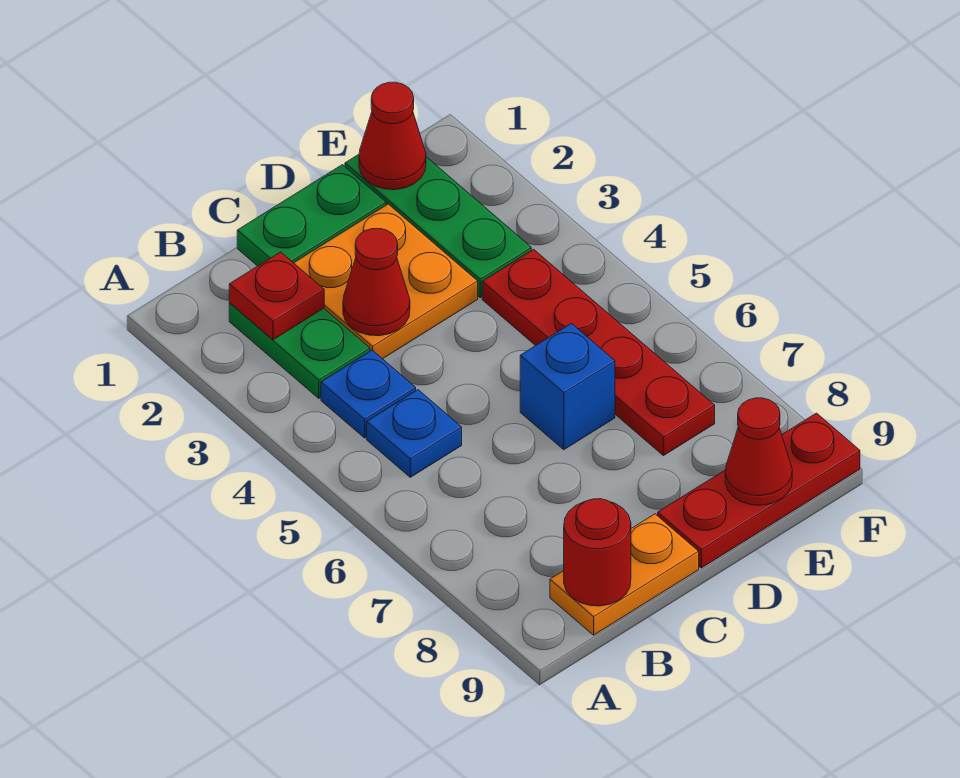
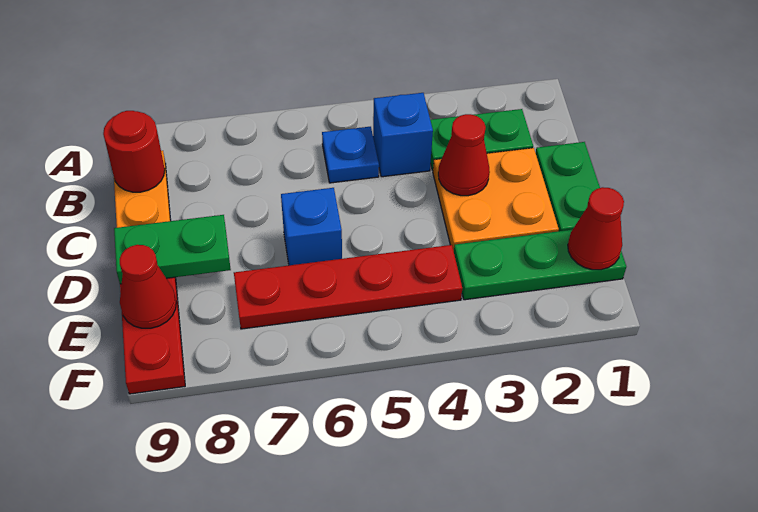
red plate B2 level 2 -> none
blue plate B4 level 1 -> blue brick B4 level 1
none -> green plate D8:D9 level 2

